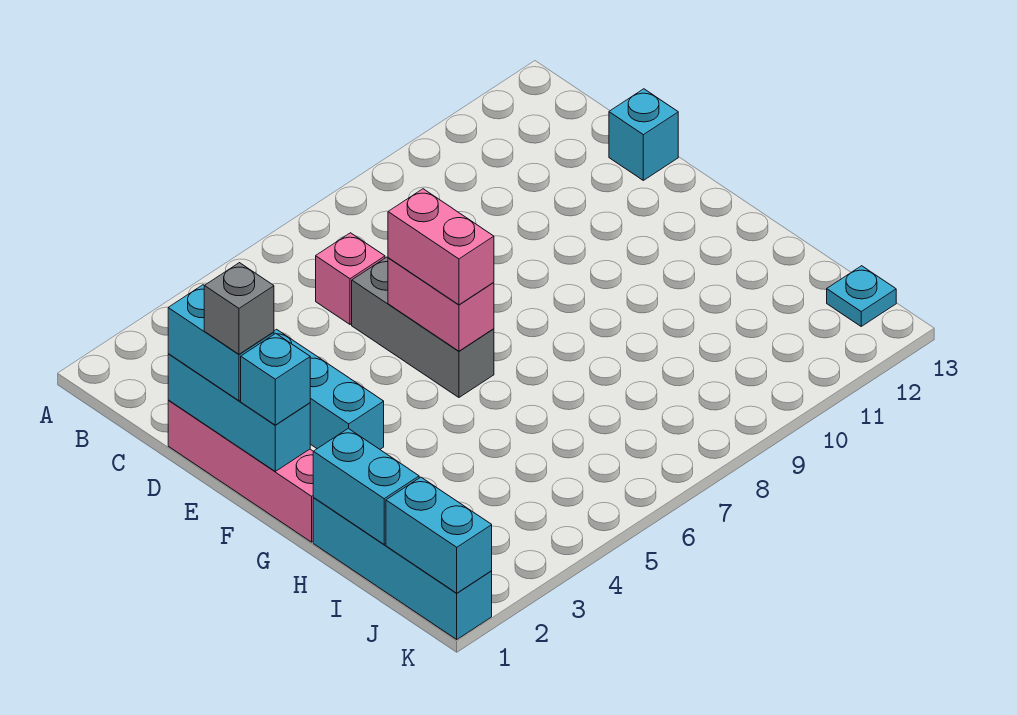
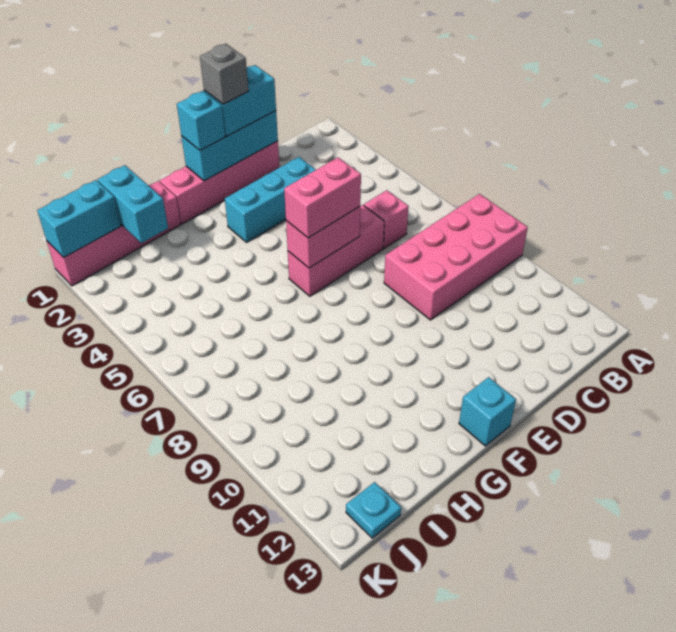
none -> pink brick A8:D9 level 1
grey brick D6:F6 level 1 -> pink brick D6:F6 level 1
cyan brick D13 level 1 -> cyan brick F13 level 1
cyan brick H1:K1 level 1 -> pink brick H1:K1 level 1
cyan brick H1:I1 level 2 -> cyan brick I1:I2 level 2

